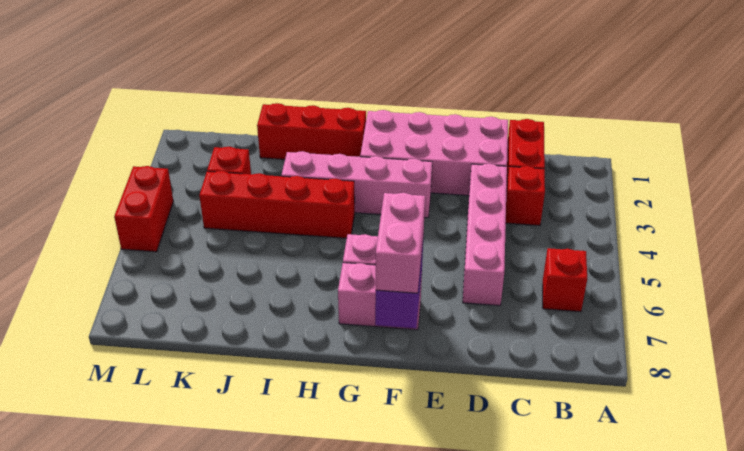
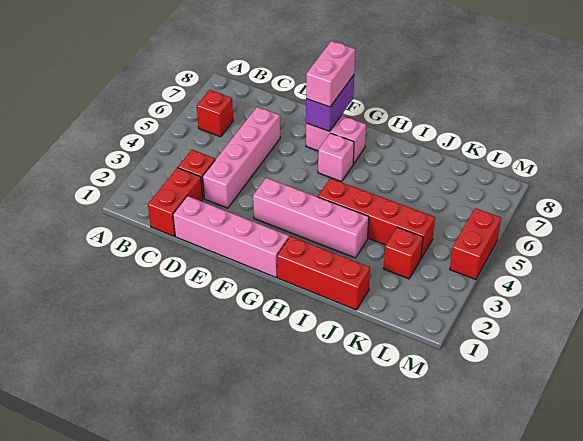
pink brick D1:G2 level 1 -> pink brick D1:G1 level 1

